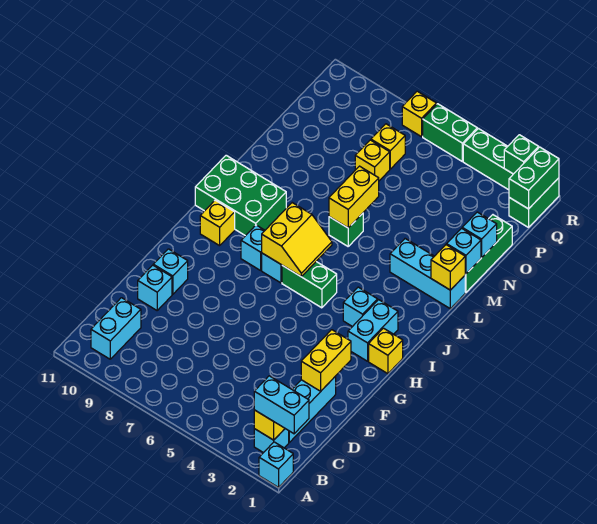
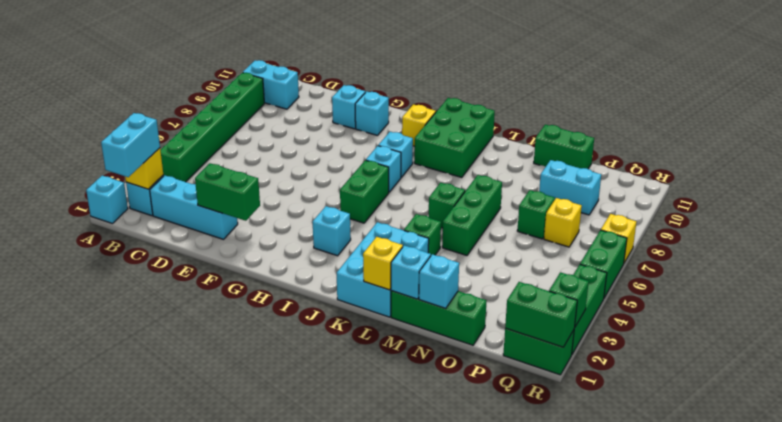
none -> green brick B4:B9 level 1
yellow brick E2:F2 level 2 -> green brick E2:F2 level 2
cyan brick E10 level 1 -> cyan brick G10 level 1
yellow brick H1 level 1 -> none
cyan brick H2:I2 level 1 -> cyan brick O9:P9 level 1
yellow slope I6:J7 level 2 top 7 -> none
cyan brick L1:L3 level 1 -> cyan brick K1:L3 level 1
none -> green brick L4 level 1
yellow brick L6:M6 level 2 -> none
none -> green brick M5:M7 level 1
none -> green brick N11:O11 level 1
yellow brick O7 level 1 -> green brick O7 level 1

